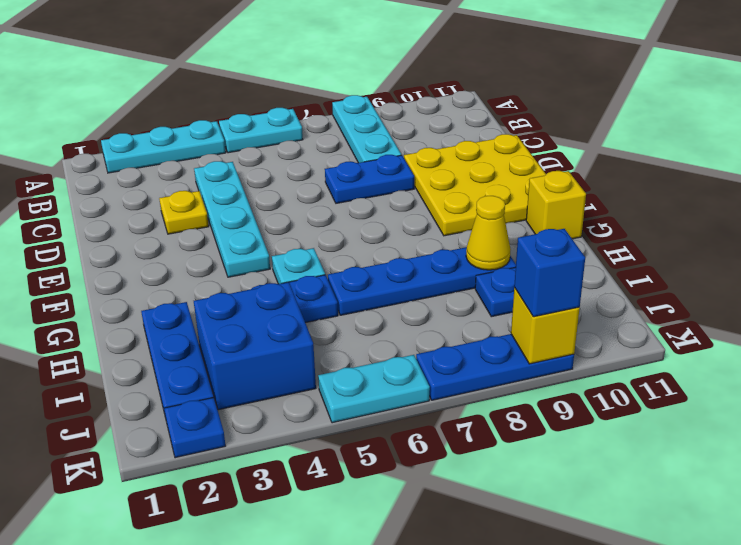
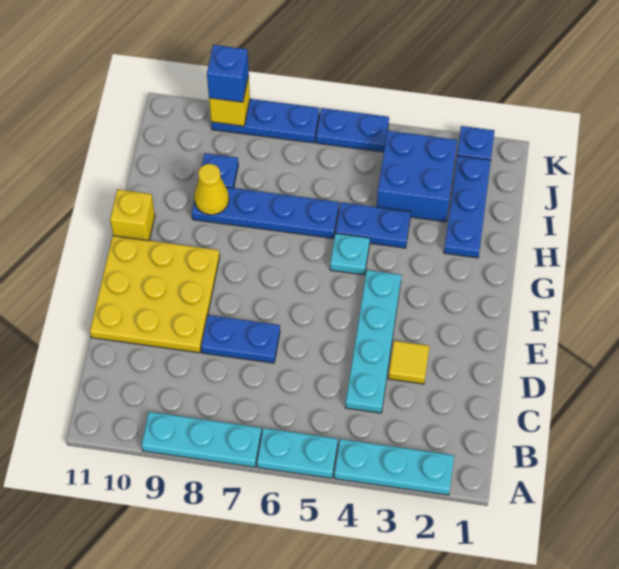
cyan plate A8:C8 level 1 -> cyan plate A7:A9 level 1
yellow plate D3 level 1 -> yellow tile D3 level 1
cyan plate K5:K6 level 1 -> blue plate K5:K6 level 1

